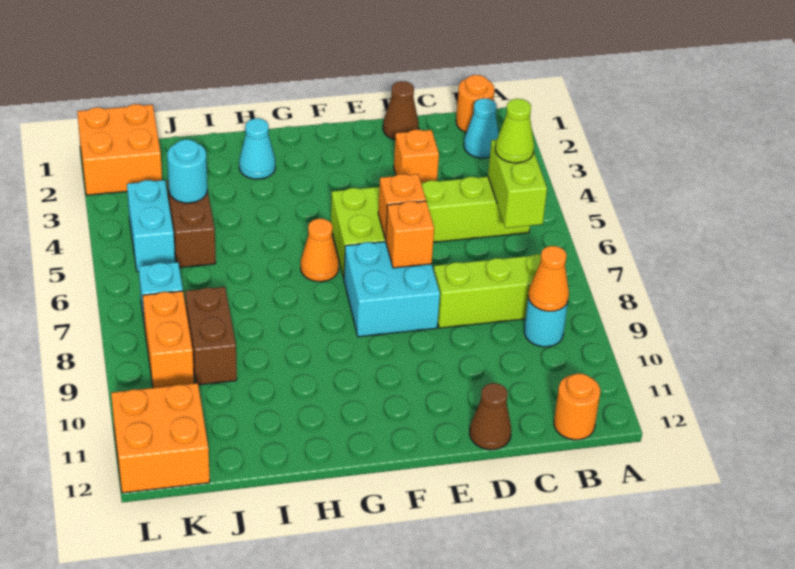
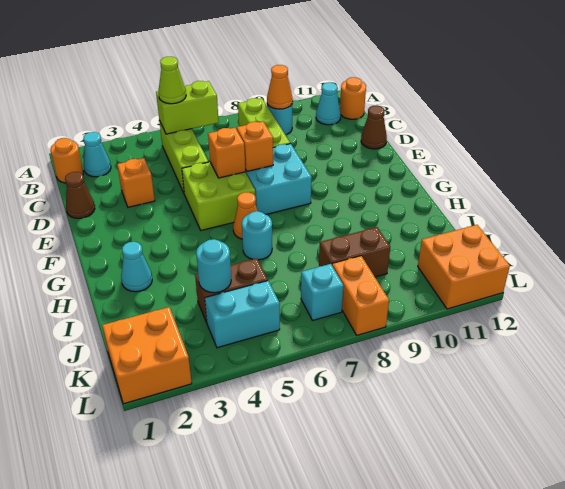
none -> cyan cone B11 level 1
none -> cyan round brick H6 level 1
orange brick K8:K9 level 1 -> orange brick K8:L8 level 1

